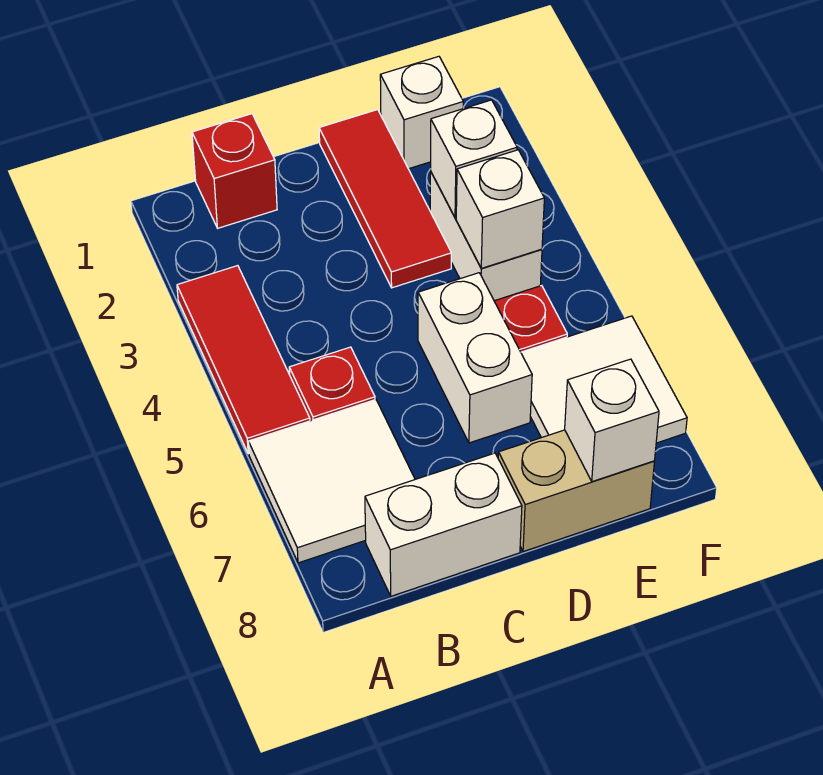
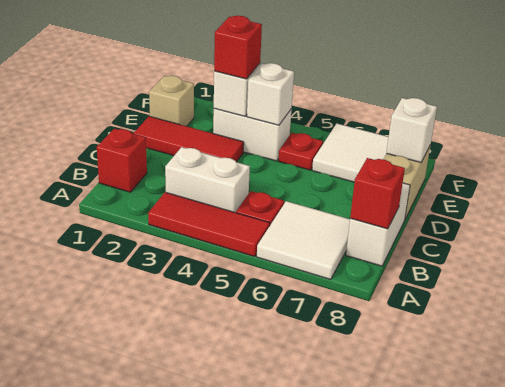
none -> red brick B8 level 2
white brick D5:D6 level 1 -> white brick B3:B4 level 1
white brick E1 level 1 -> tan brick E1 level 1
none -> red brick E3 level 3

